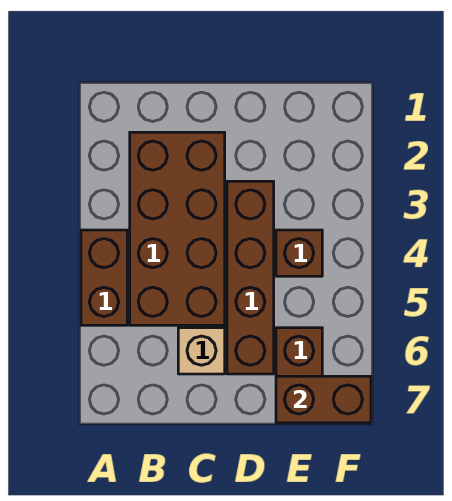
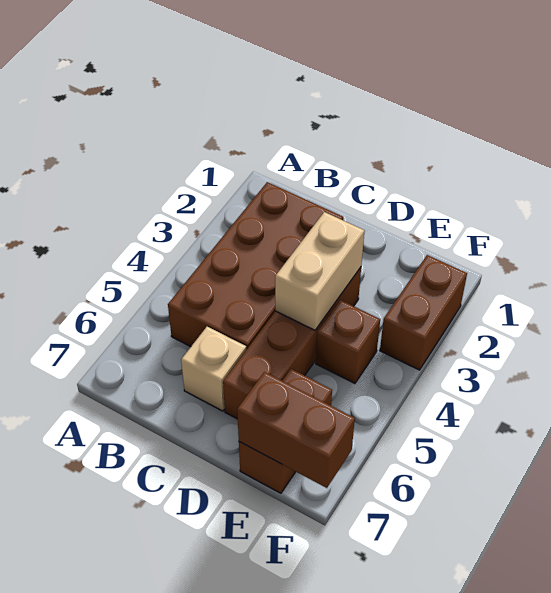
brown brick A4:A5 level 1 -> brown brick F2:F3 level 1
none -> tan brick D3:D4 level 2

